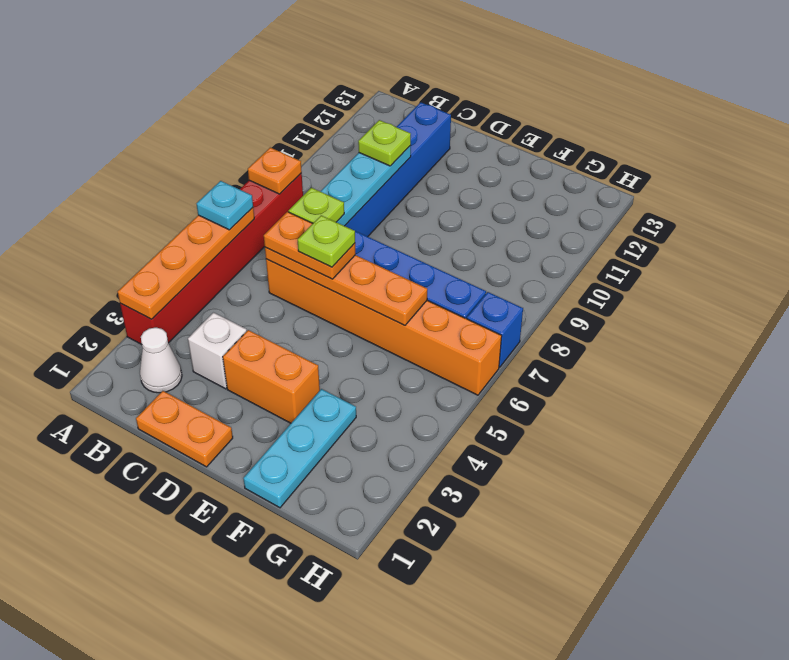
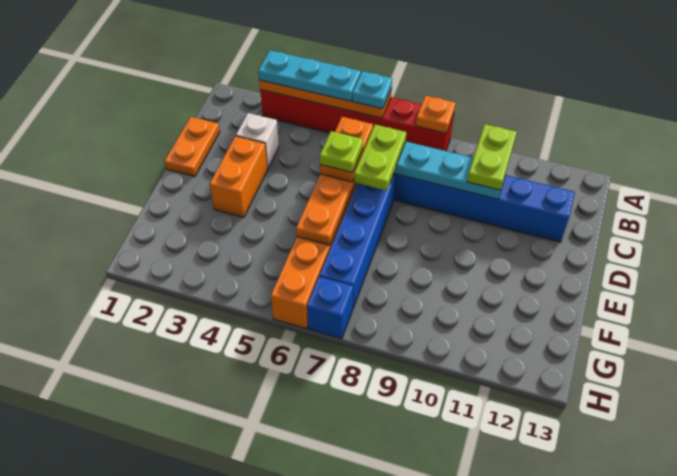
white cone B2 level 1 -> none
lime plate C7 level 3 -> lime plate C7:D7 level 3
lime plate C10 level 3 -> lime plate B10:C10 level 3
cyan plate F1:F3 level 1 -> cyan plate A3:A5 level 3

